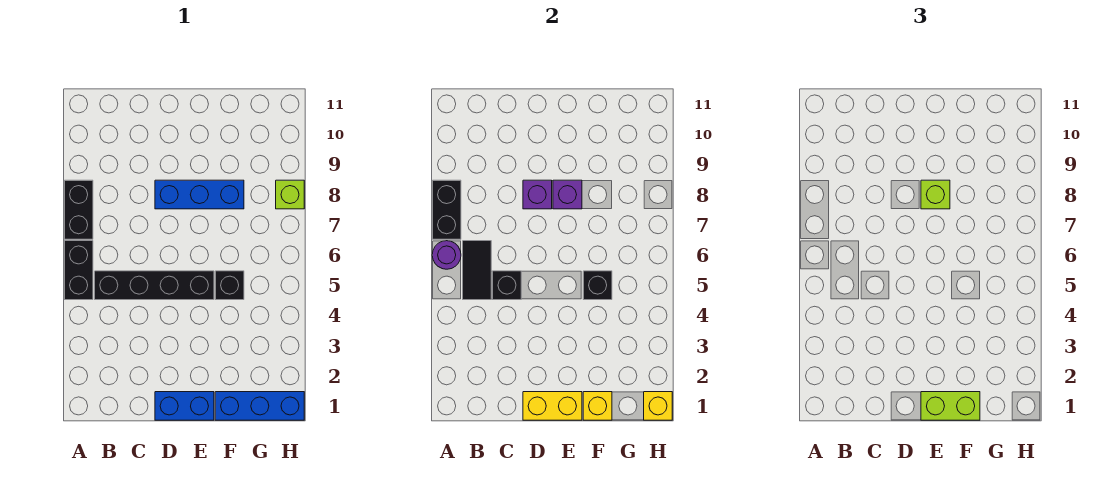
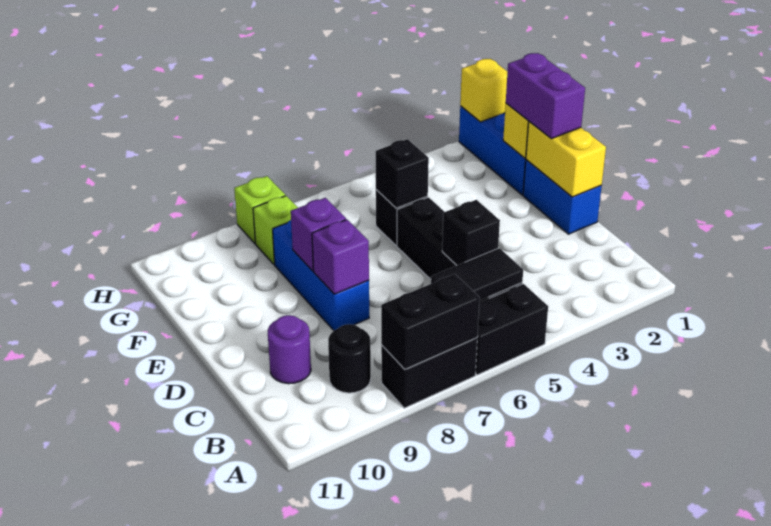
purple round brick A6 level 2 -> purple round brick C10 level 1
none -> black round brick B9 level 1
lime brick E1:F1 level 3 -> purple brick E1:F1 level 3
lime brick E8 level 3 -> lime brick G8 level 1

